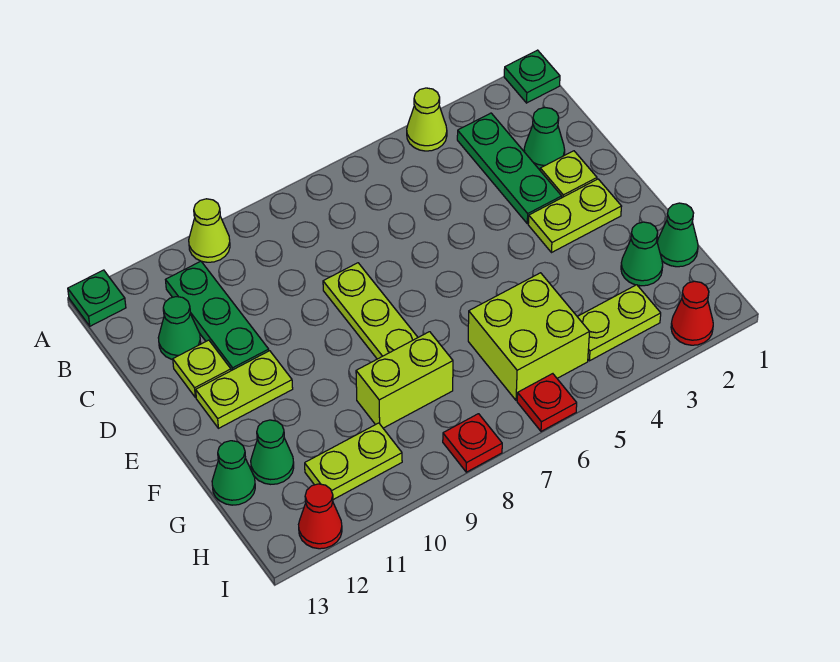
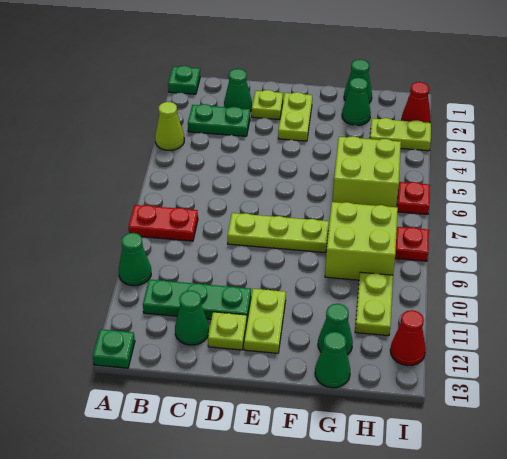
none -> red plate A8:B8 level 1
lime cone A10 level 1 -> green cone A10 level 1
green plate B3:D3 level 1 -> green plate B3:C3 level 1
lime brick G8:G9 level 1 -> lime brick G8:H9 level 1
lime plate H3:H4 level 1 -> lime plate H3:I3 level 1

